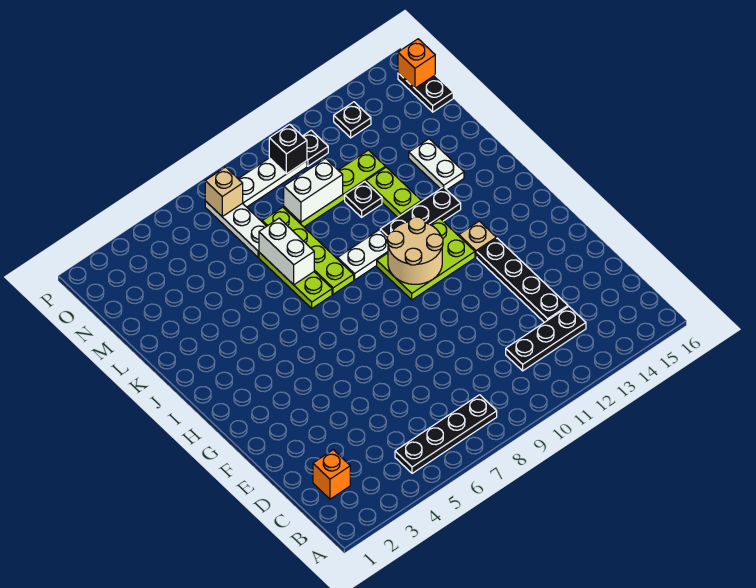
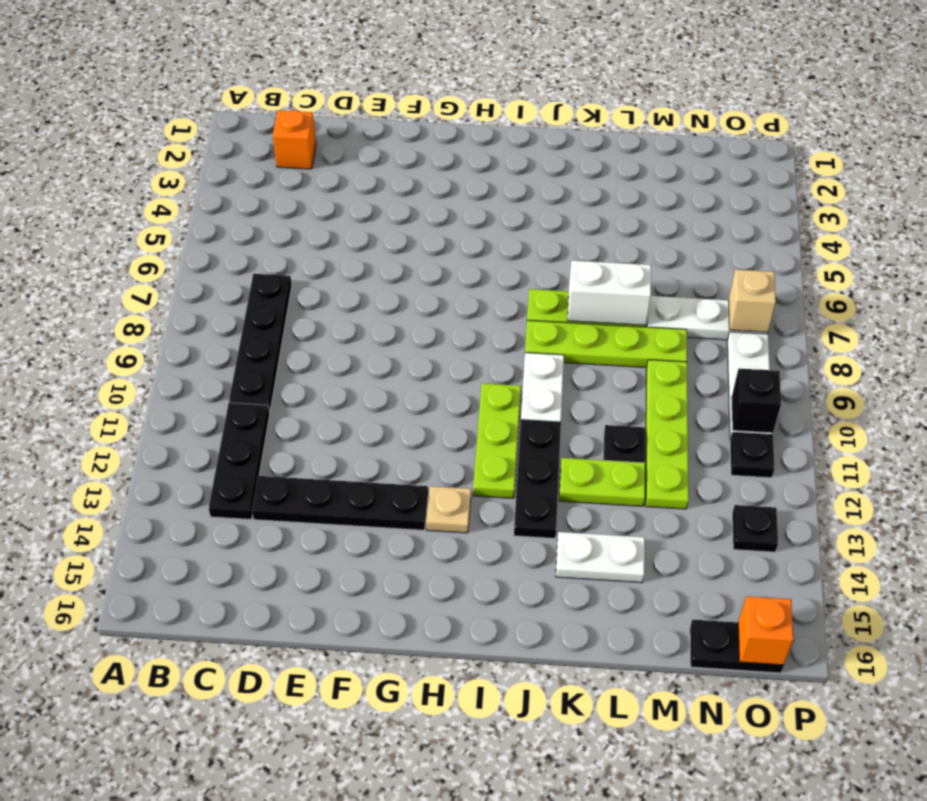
black plate B5:B8 level 1 -> black plate C7:C10 level 1
lime plate H10:I12 level 1 -> lime plate I10:I12 level 1
tan round brick H10:I11 level 2 -> none
white brick M9:M10 level 2 -> none

